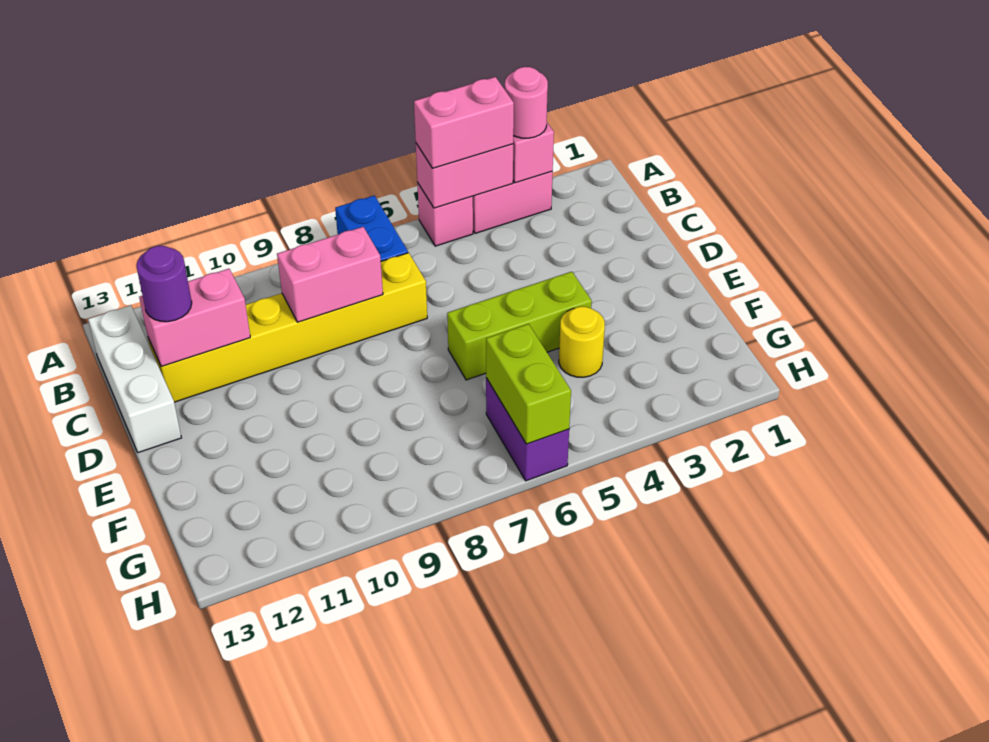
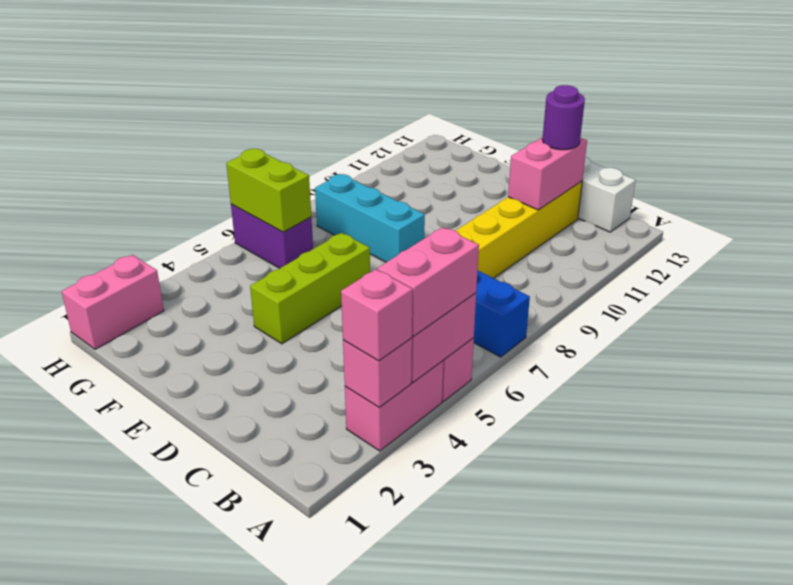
pink round brick A3 level 3 -> pink brick A3 level 3
pink brick C8:C9 level 2 -> pink brick H1:H2 level 1
none -> cyan brick E8:G8 level 1
yellow round brick F4 level 1 -> none

